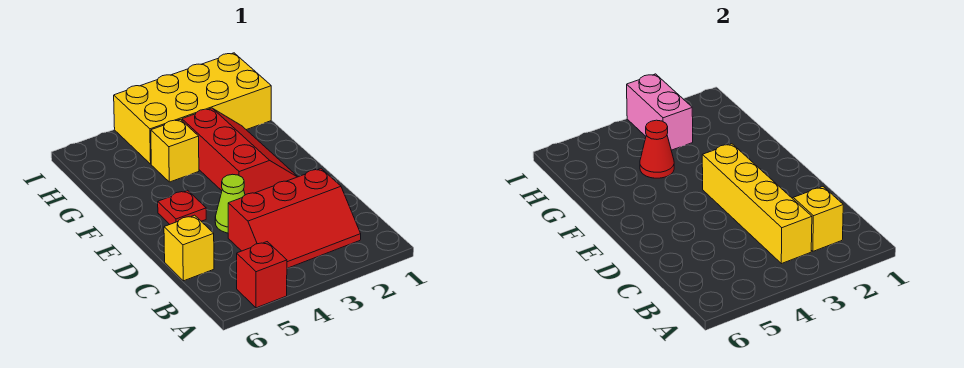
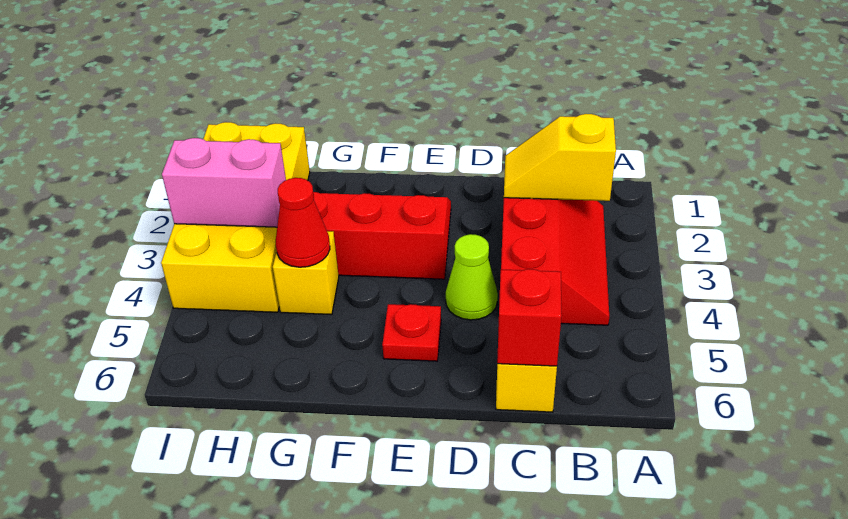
red brick A5 level 1 -> red brick C6 level 2
yellow brick B3:E3 level 2 -> none

